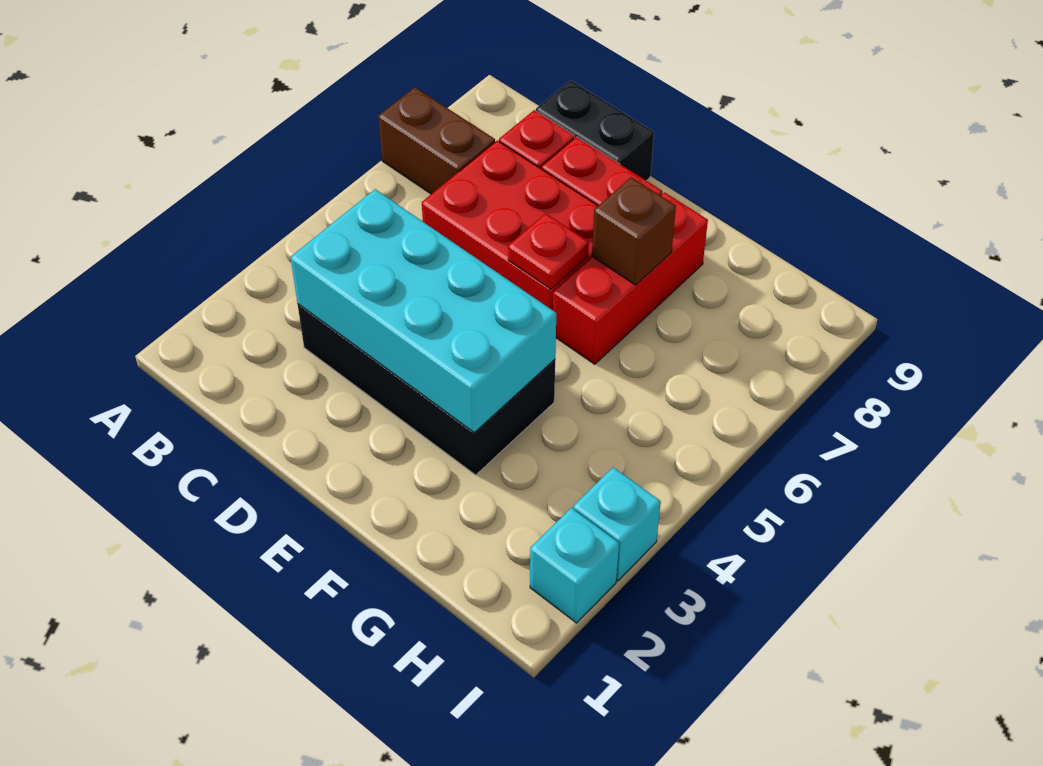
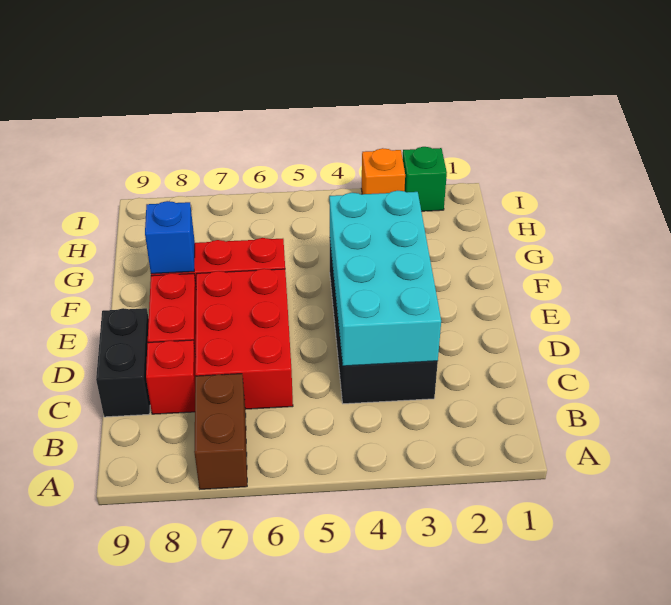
red plate E6 level 2 -> none
brown brick F7 level 2 -> none
none -> blue brick F8 level 2
cyan brick I2 level 1 -> green brick I2 level 1
cyan brick I3 level 1 -> orange brick I3 level 1

